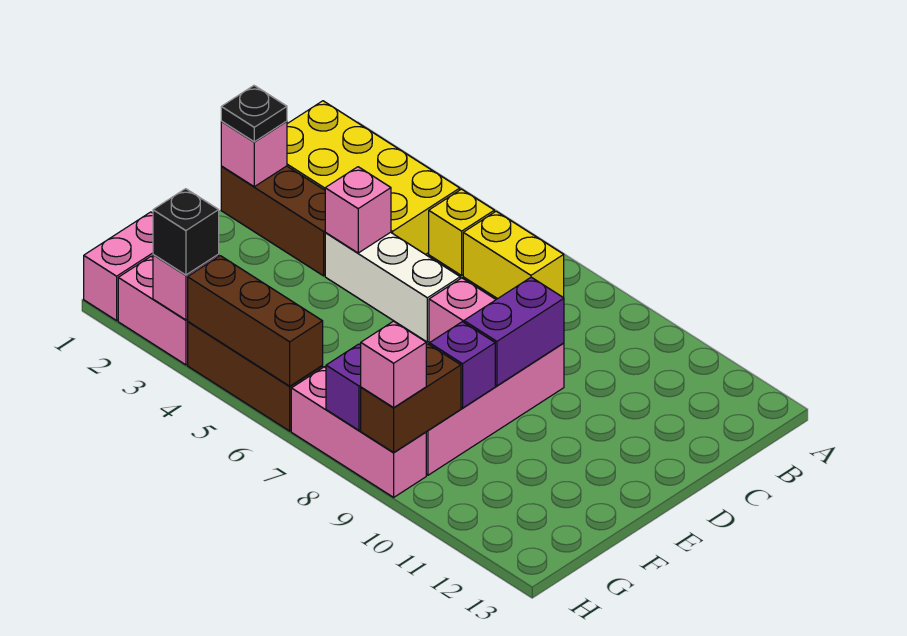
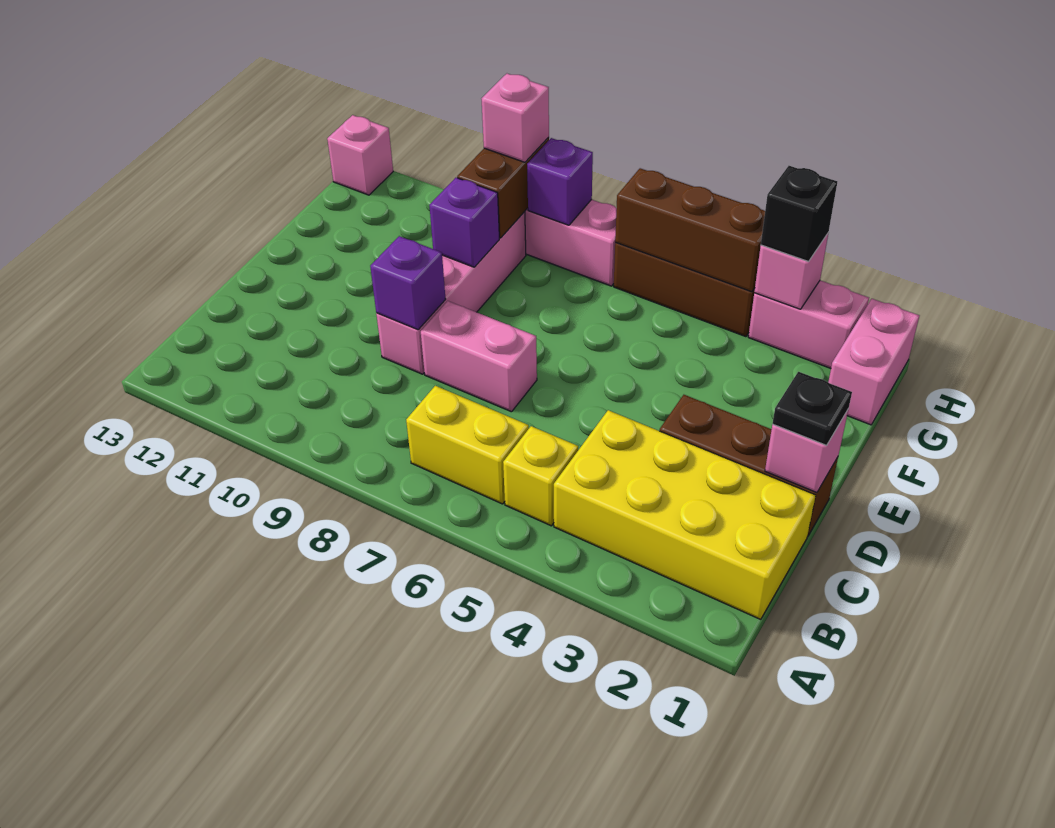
white brick D4:D6 level 1 -> none
pink brick D4 level 2 -> pink brick H13 level 1
purple brick D9:E9 level 2 -> purple brick D9 level 2

